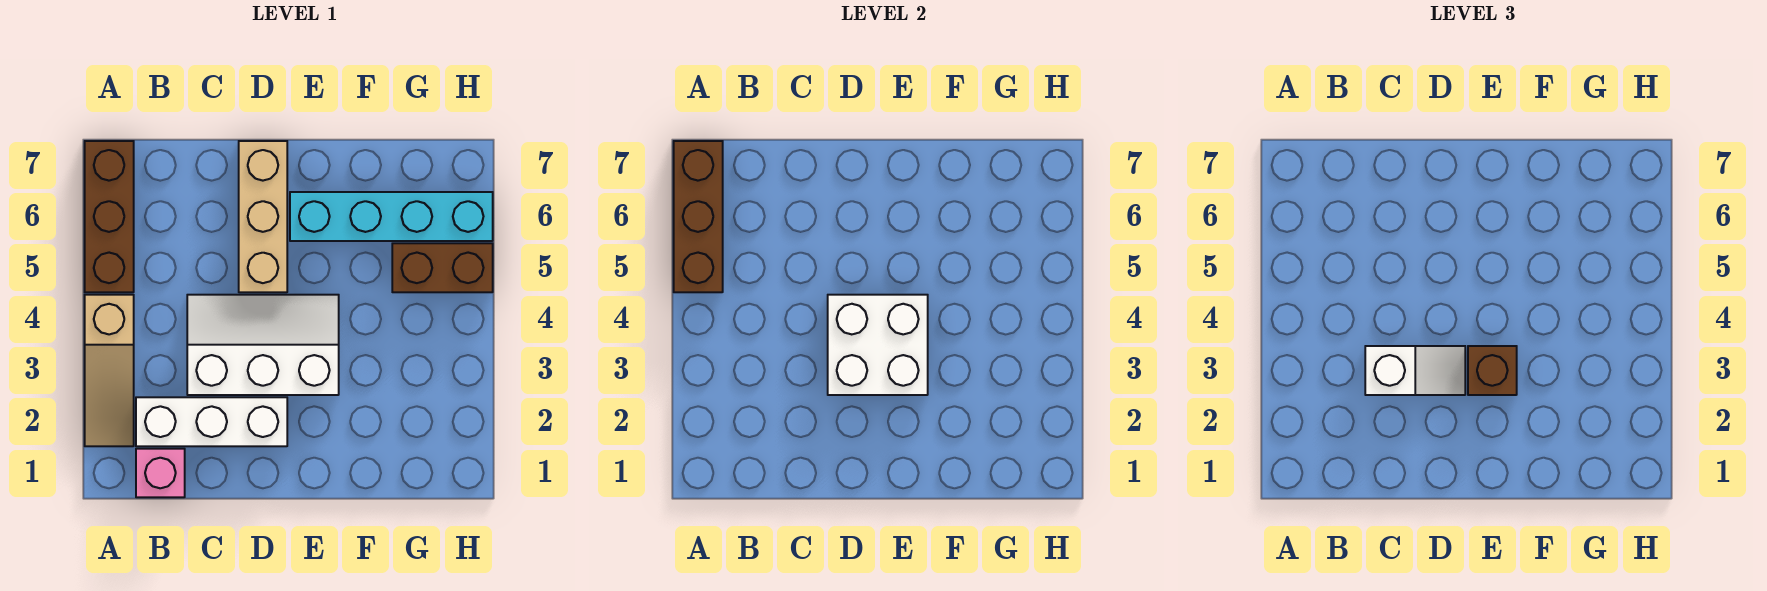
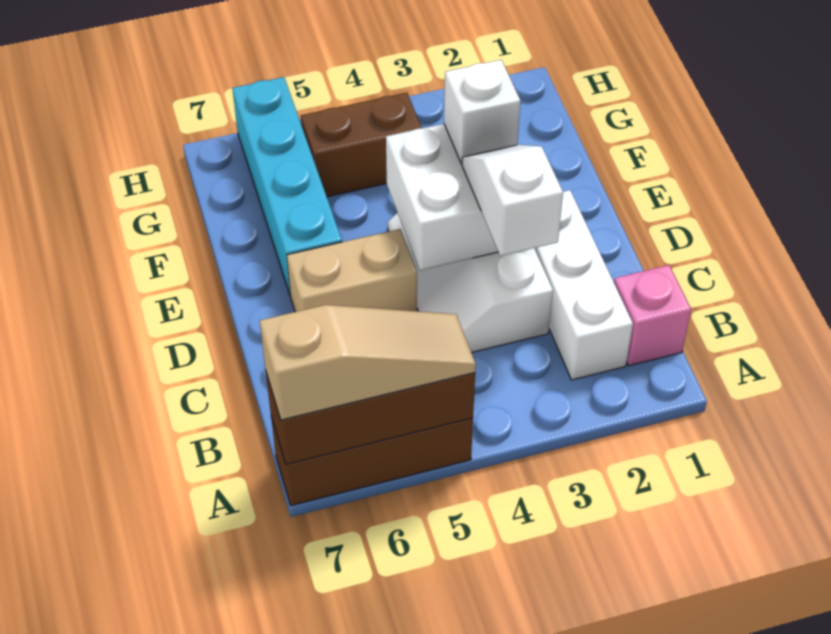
tan slope A2:A4 level 1 top 4 -> tan slope A5:A7 level 3 top 7
tan brick D5:D7 level 1 -> tan brick D5:D6 level 1
brown brick E3 level 3 -> white brick E3 level 3
brown brick G5:H5 level 1 -> brown brick G4:G5 level 1

